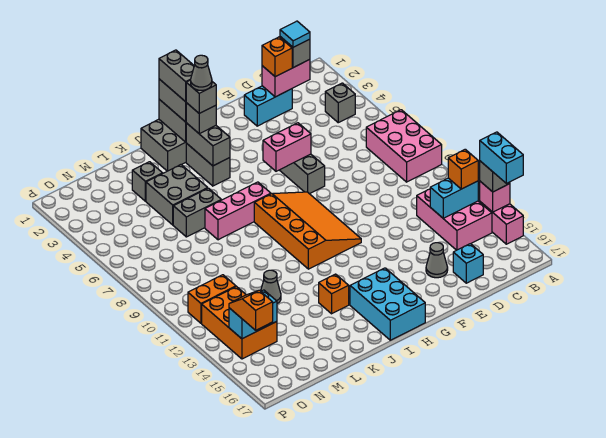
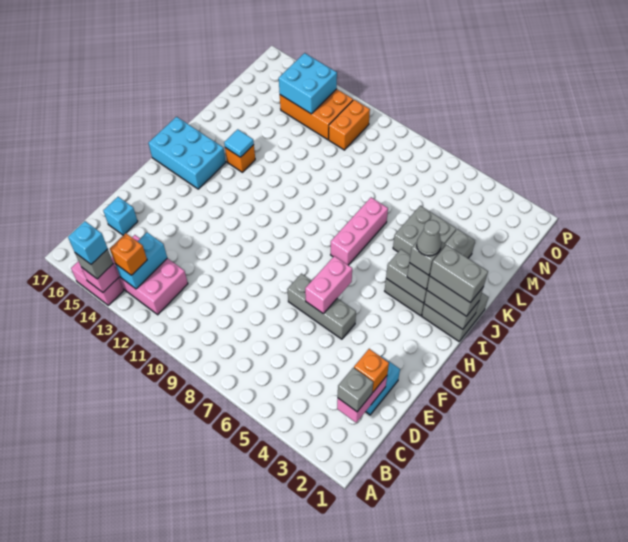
pink brick A7:B9 level 1 -> none
cyan brick A14:A15 level 4 -> cyan brick A14 level 4
grey brick B4 level 1 -> none
cyan tile C2 level 4 -> cyan tile J14 level 2
grey cone E15 level 1 -> none
orange slope G8:I11 level 1 top I -> none
grey brick K6:L6 level 1 -> none
grey cone L12 level 1 -> none
cyan brick N14:O14 level 2 -> cyan brick N13:O14 level 2
orange slope O14:O15 level 3 top 15 -> none

